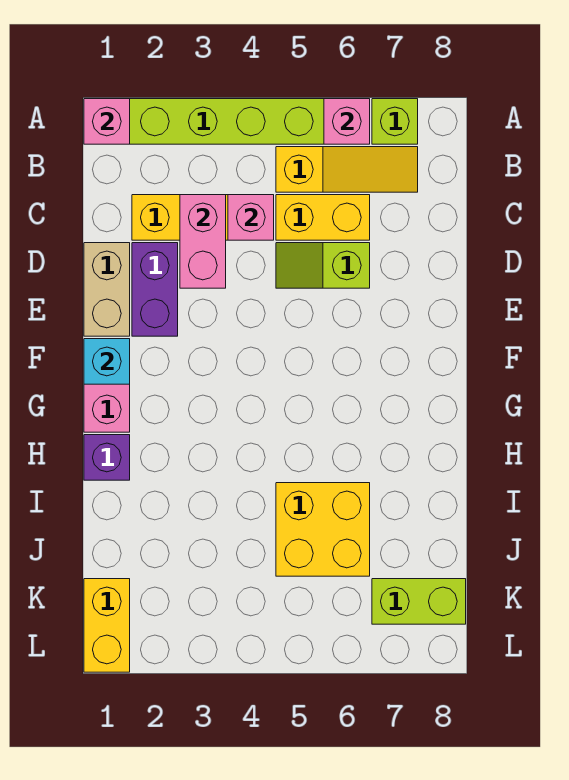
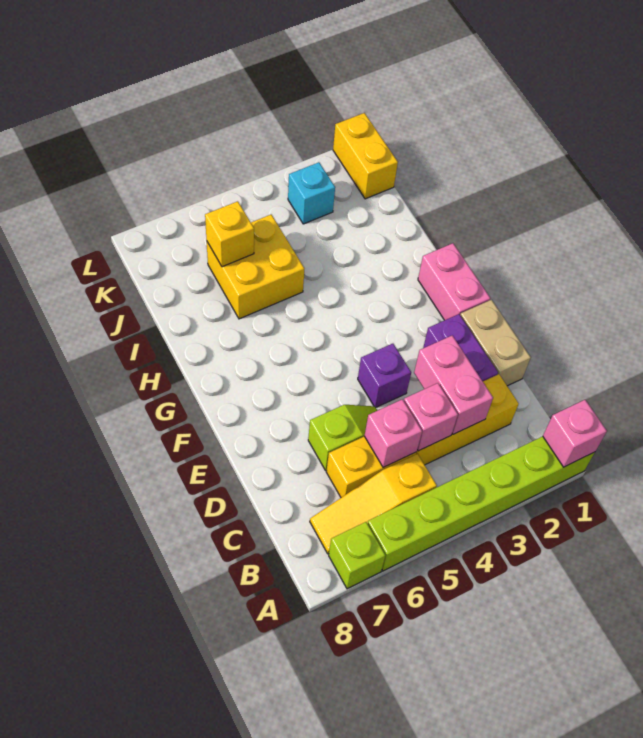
pink brick A6 level 2 -> pink brick C5 level 2
cyan brick F1 level 2 -> cyan brick K3 level 1
purple brick H1 level 1 -> purple brick E4 level 1
none -> yellow brick J6 level 2
lime brick K7:K8 level 1 -> none

